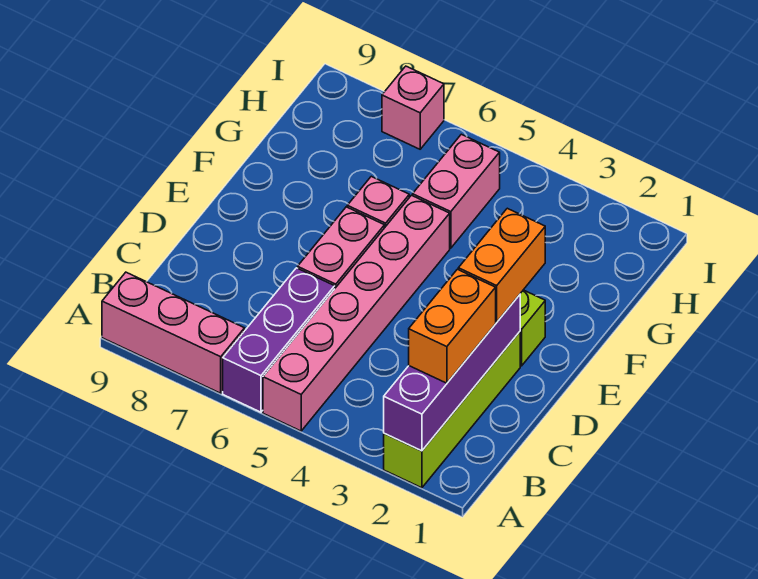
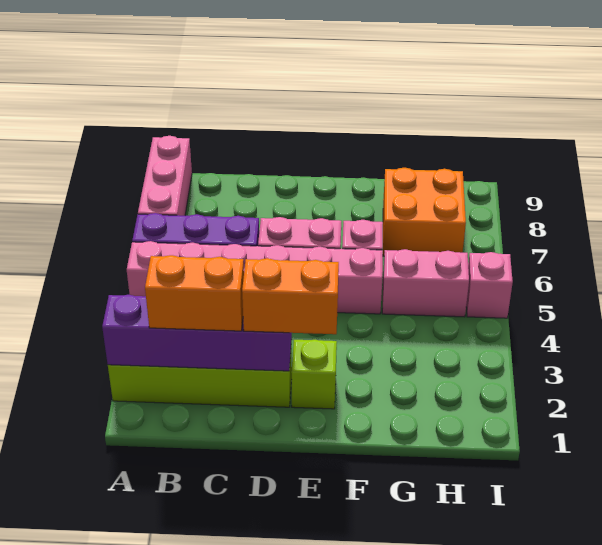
none -> orange brick G7:H8 level 1
pink brick I7 level 1 -> pink brick I5 level 1

